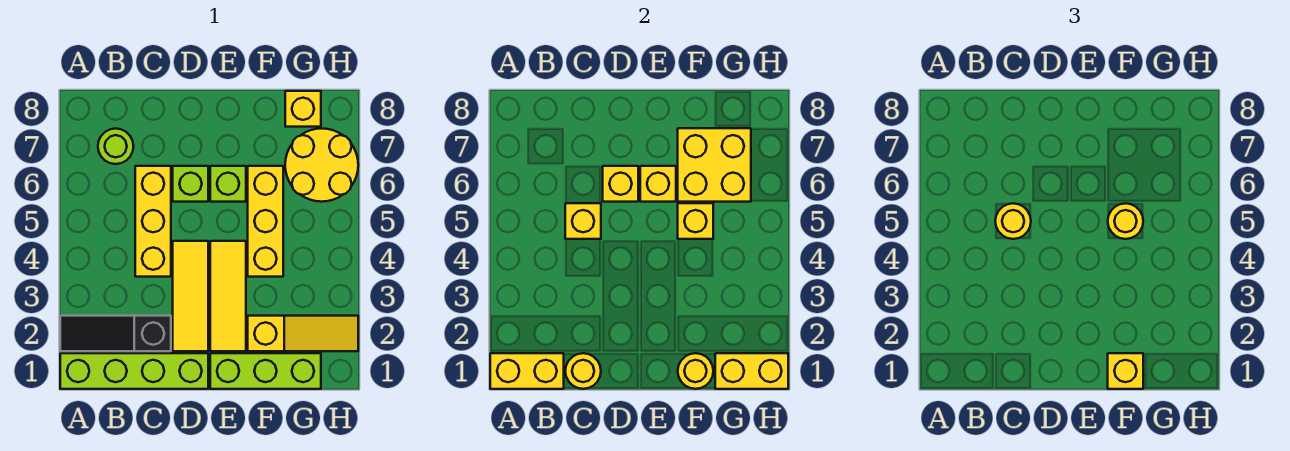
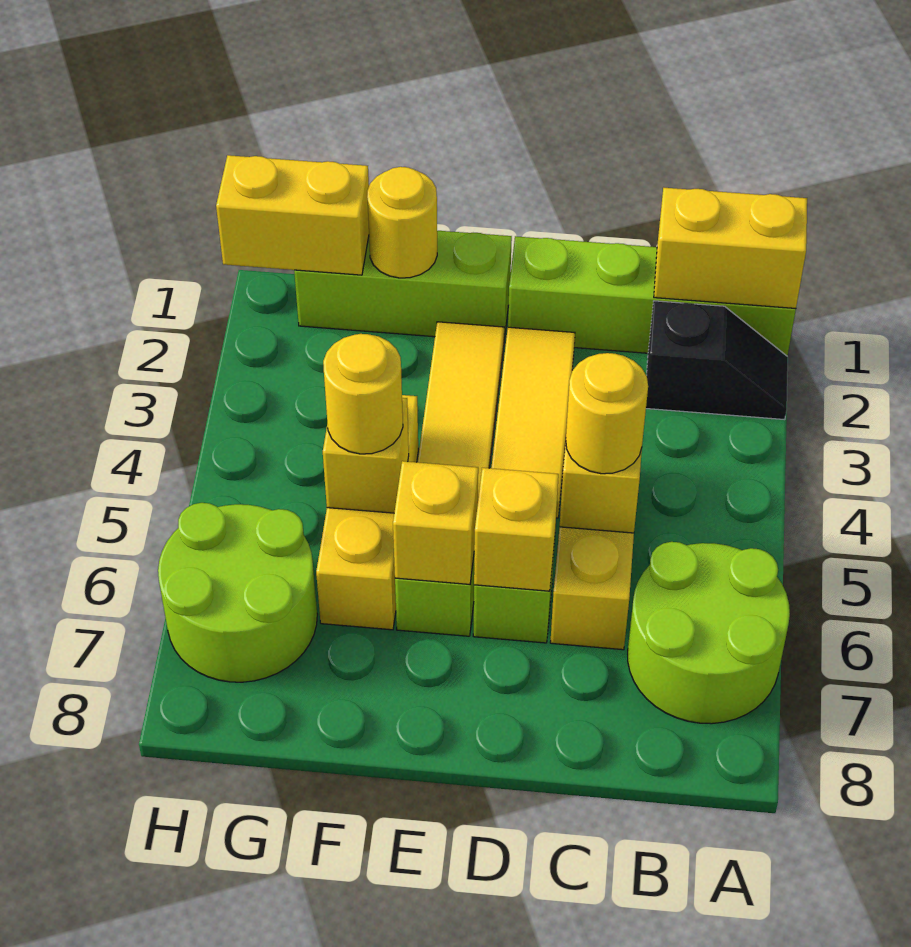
black slope A2:C2 level 1 top C -> black slope A2:B2 level 1 top B
lime round brick B7 level 1 -> lime round brick A6:B7 level 1
yellow round brick C1 level 2 -> none
yellow brick F1 level 3 -> none
yellow slope F2:H2 level 1 top F -> none
yellow brick F6:G7 level 2 -> none
yellow round brick G6:H7 level 1 -> lime round brick G6:H7 level 1
yellow brick G8 level 1 -> none

